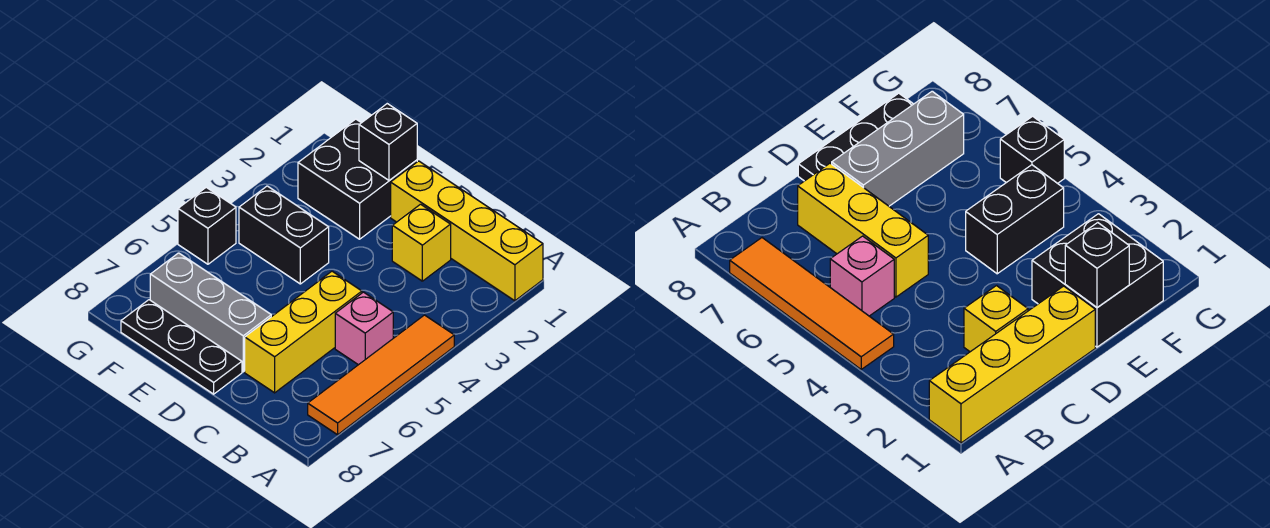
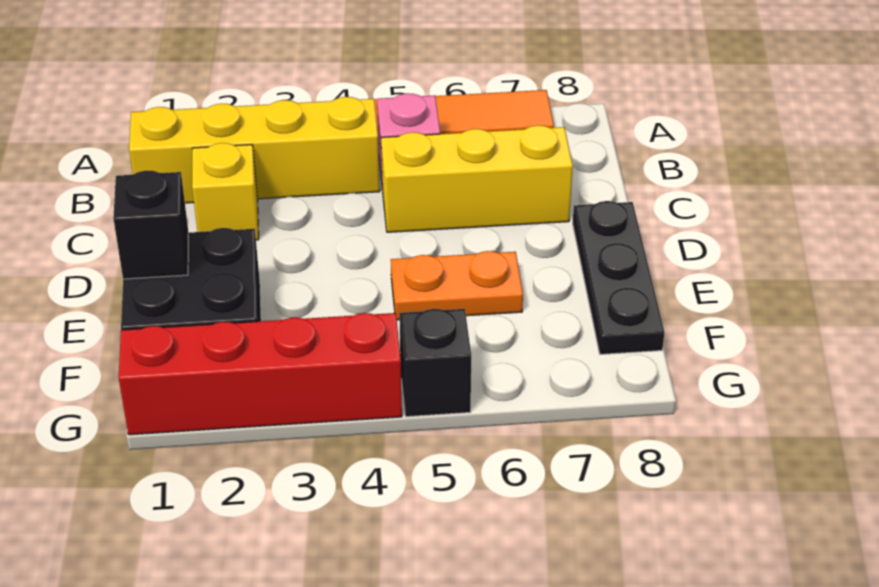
yellow brick A1:D1 level 1 -> yellow brick B1:B4 level 1
grey brick D7:F7 level 1 -> none
black brick E4:F4 level 1 -> none
none -> orange plate E5:E6 level 1
none -> red brick G1:G4 level 1

